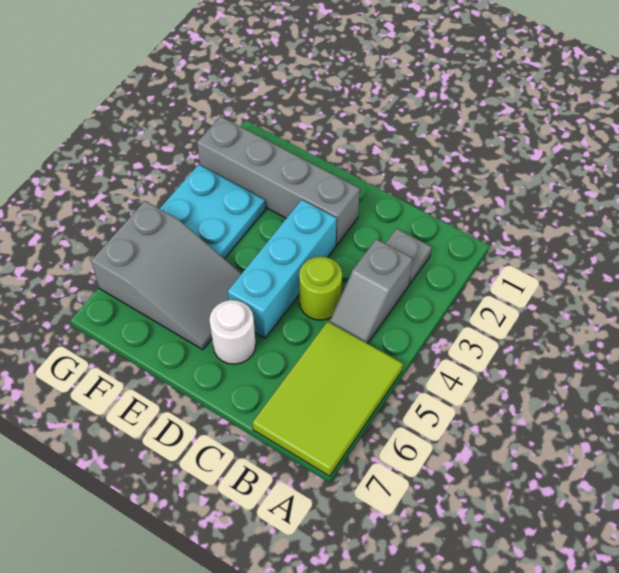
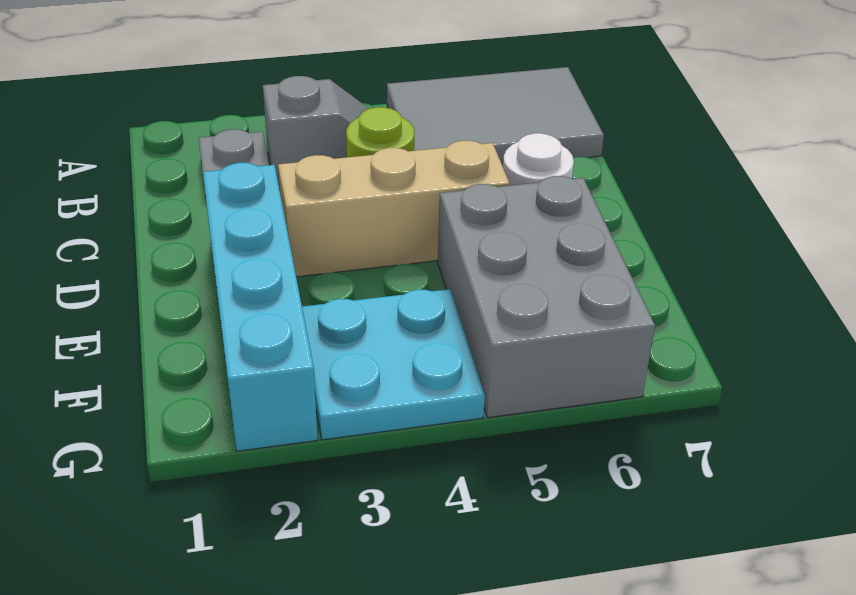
lime tile A5:B7 level 1 -> grey tile A5:B7 level 1
grey brick D2:G2 level 1 -> cyan brick D2:G2 level 1
cyan brick D3:D5 level 1 -> tan brick D3:D5 level 1
grey slope E5:G6 level 1 top G -> grey brick E5:G6 level 1

